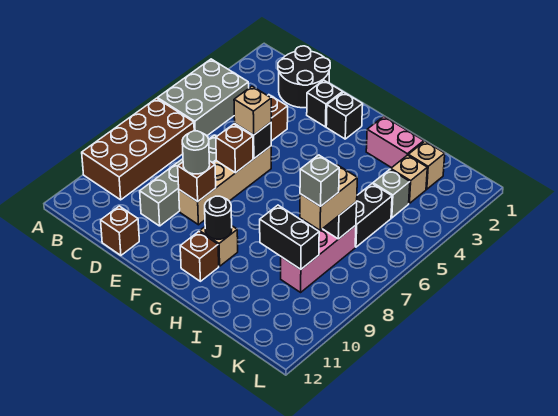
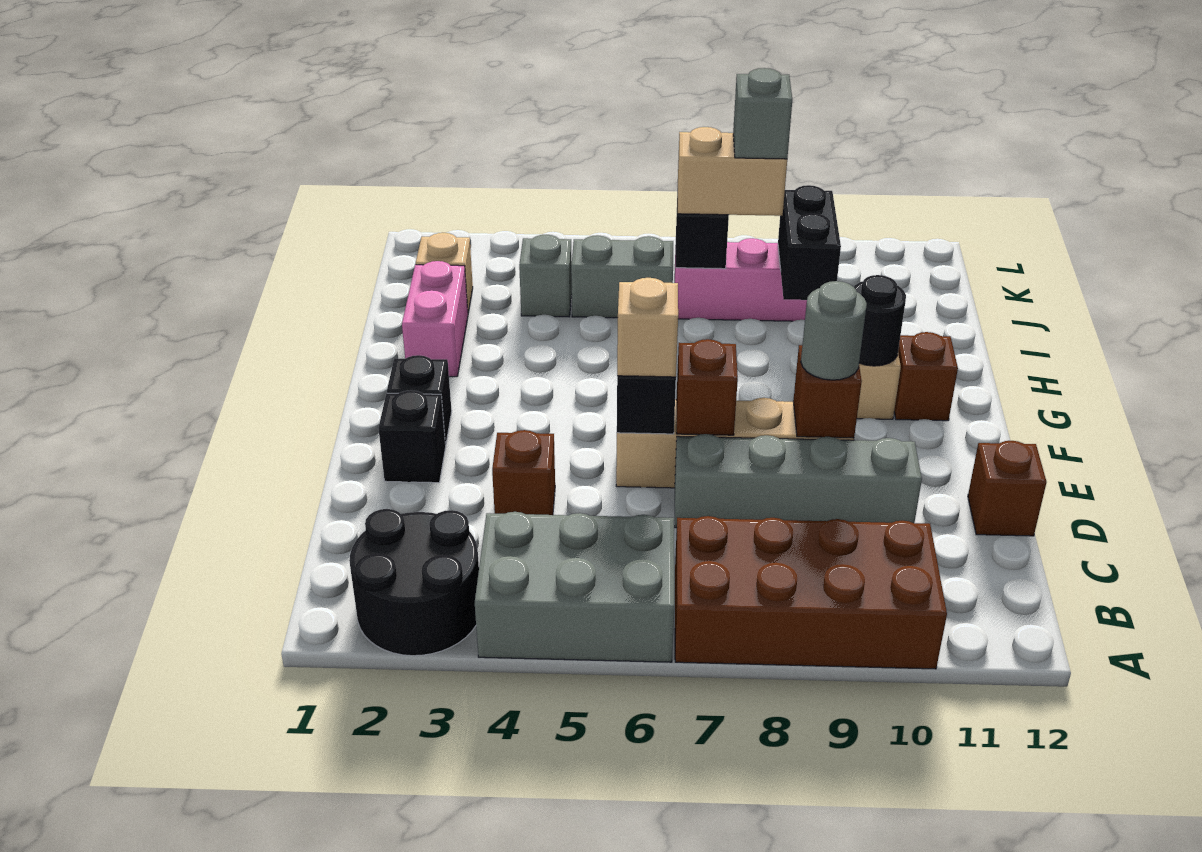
black round brick C1:D2 level 1 -> black round brick A2:B3 level 1
tan brick J3 level 1 -> none
black brick J5:J6 level 1 -> grey brick J5:J6 level 1

